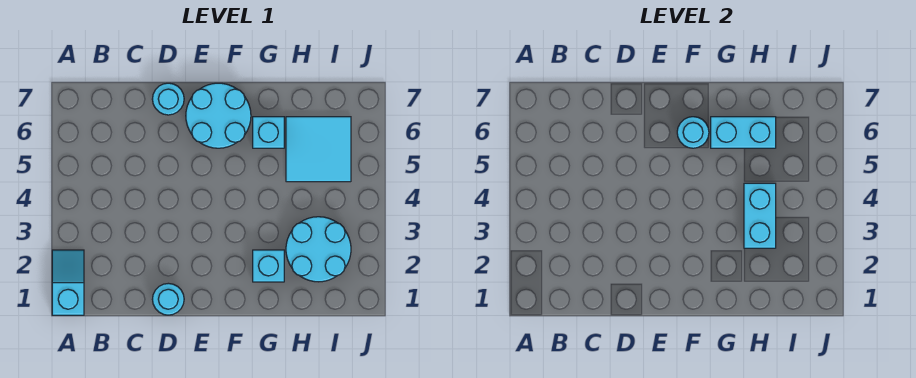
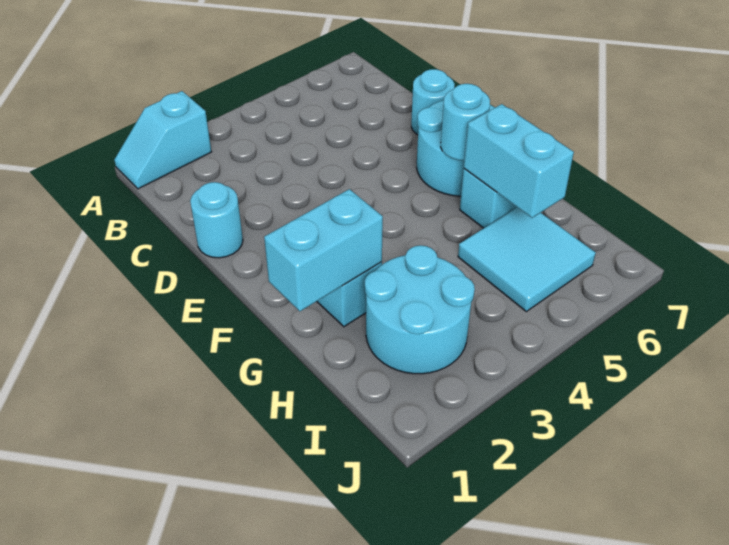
cyan slope A1:A2 level 1 top 1 -> cyan slope A1:A2 level 1 top 2
cyan brick H3:H4 level 2 -> cyan brick G1:G2 level 2

